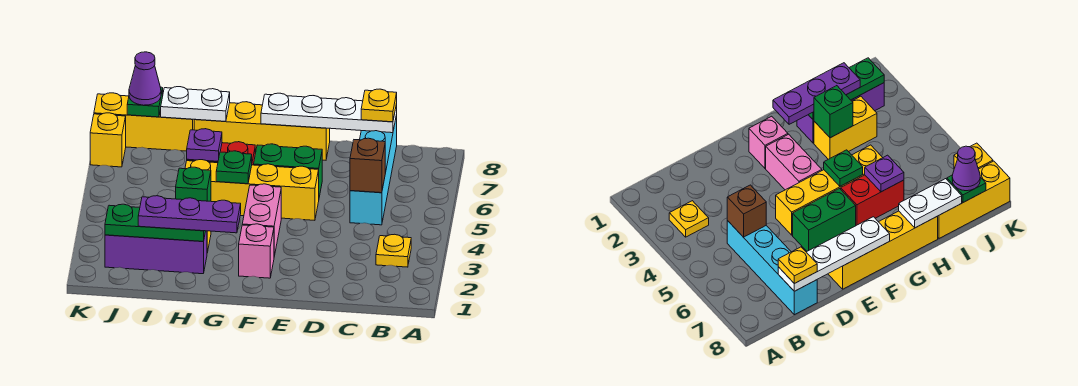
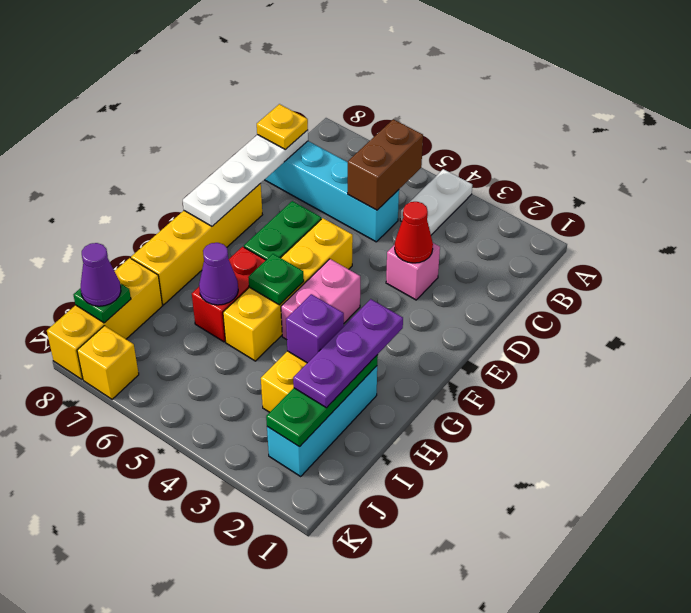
yellow plate B3 level 1 -> none
brown brick C5 level 2 -> brown brick B5:C5 level 2
none -> red cone D3 level 2
pink brick F2 level 1 -> pink brick D3 level 1
pink brick F3:F4 level 1 -> pink brick F4:G4 level 1
purple brick H2:J2 level 1 -> cyan brick H2:J2 level 1
green brick H3 level 2 -> purple brick H3 level 2
purple plate H6 level 2 -> purple cone H6 level 2
white plate H8:I8 level 2 -> white plate A4:B4 level 1

